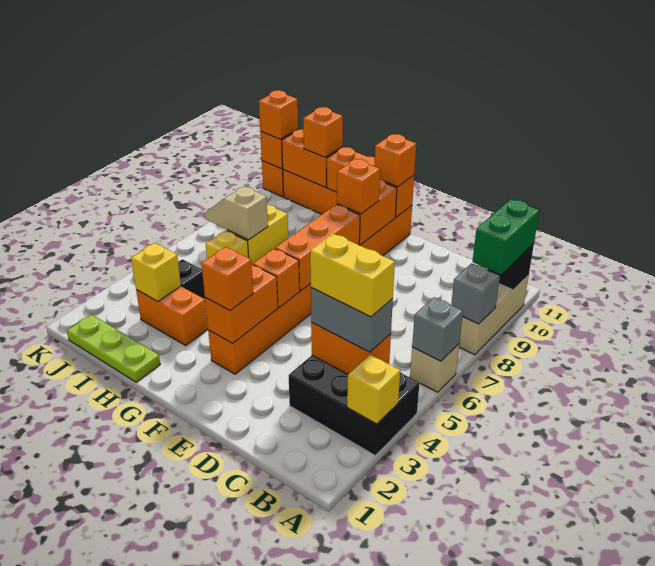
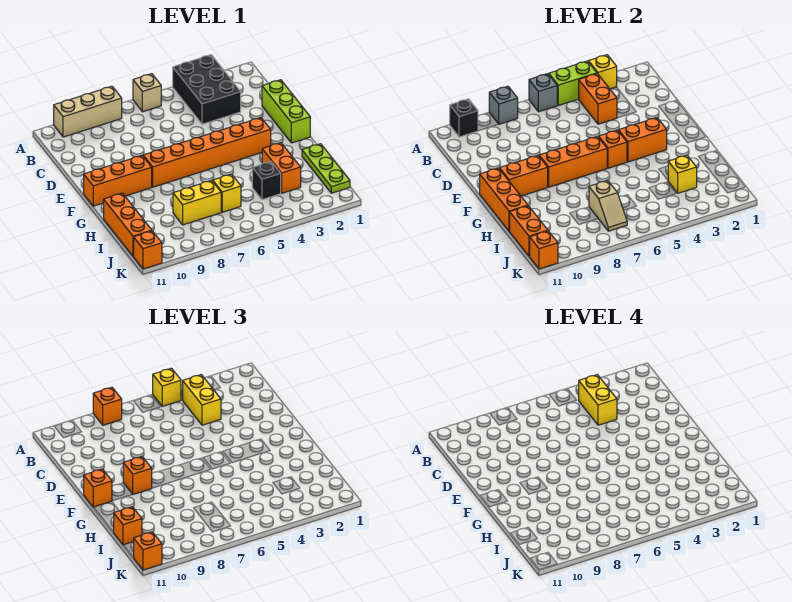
none -> lime brick A4:A5 level 2
none -> yellow brick A5 level 3
green brick A9:A10 level 3 -> none
grey brick B4:C4 level 3 -> yellow brick B4:C4 level 3
none -> lime brick D1:F1 level 1
orange brick F3 level 3 -> orange brick A8 level 3

